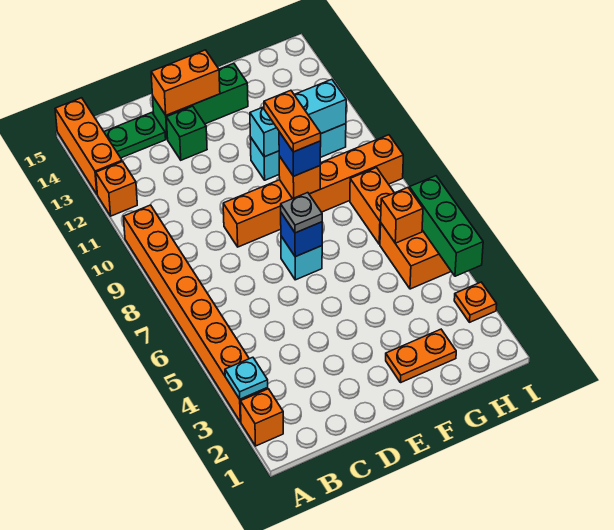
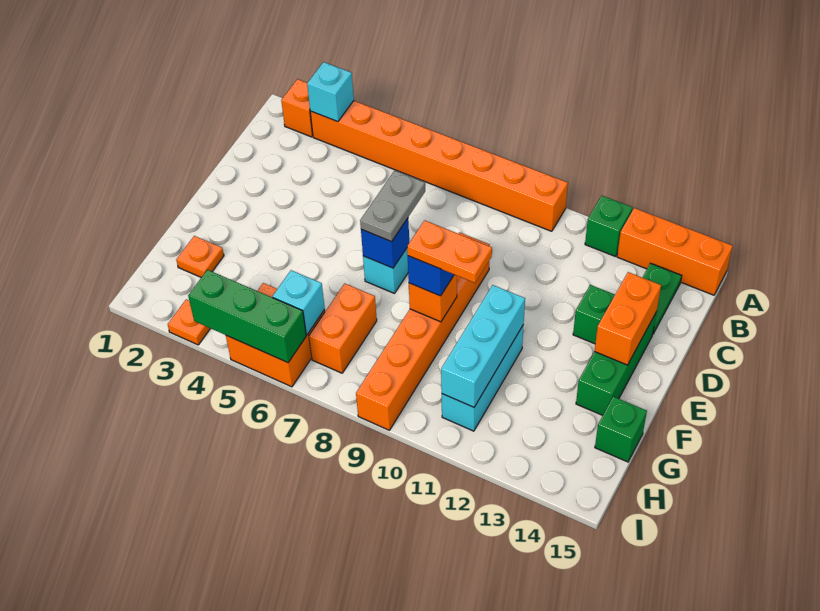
cyan plate A3 level 2 -> cyan brick A3 level 2
orange brick A12 level 1 -> green brick A12 level 1
grey plate E7 level 3 -> grey plate D7:E7 level 3
orange plate F2:G2 level 1 -> orange plate G2 level 1
none -> green brick G15 level 1
orange brick H6 level 2 -> cyan brick H6 level 2
orange brick H7:H8 level 1 -> orange brick G7:H7 level 1

